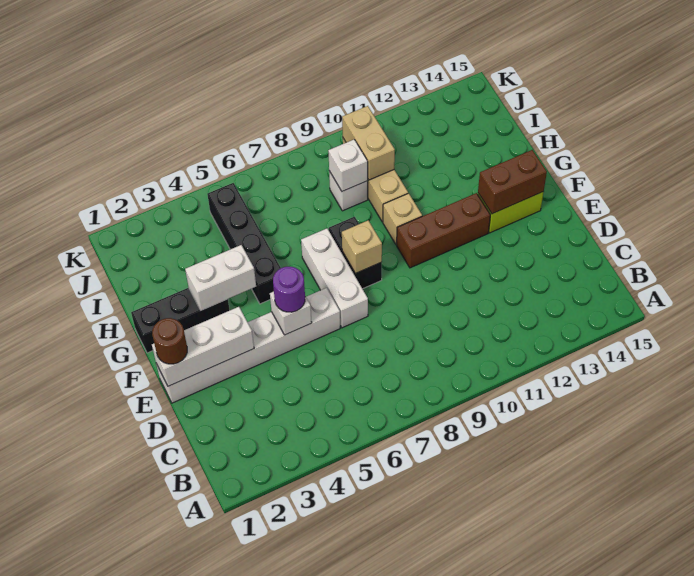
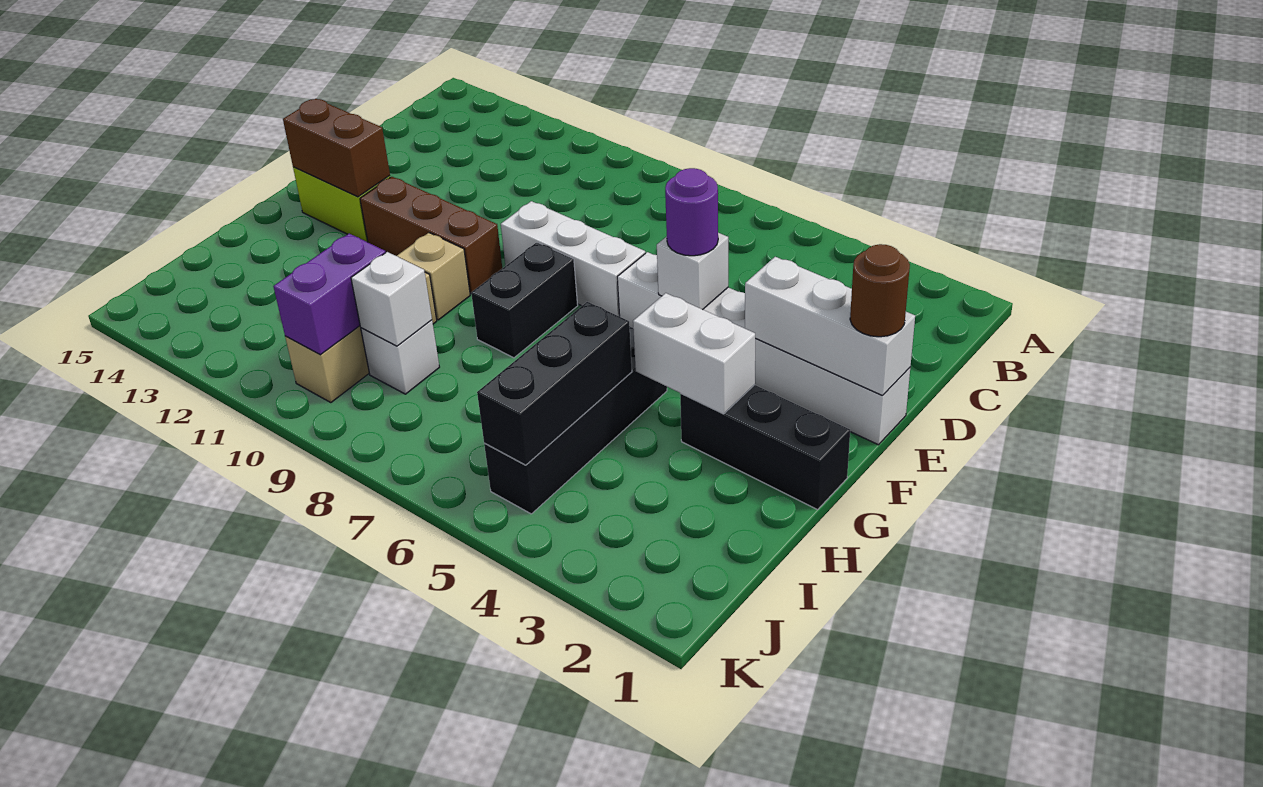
white brick E7:G7 level 1 -> white brick E7:E9 level 1
tan brick F8 level 2 -> none
none -> black brick H5:J5 level 2
tan brick I10:J10 level 2 -> purple brick I10:J10 level 2

